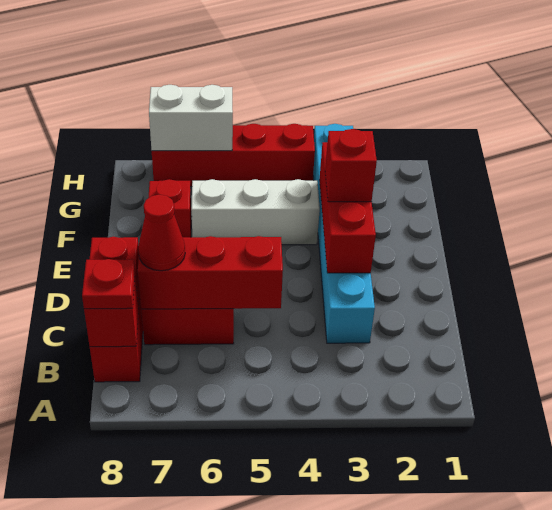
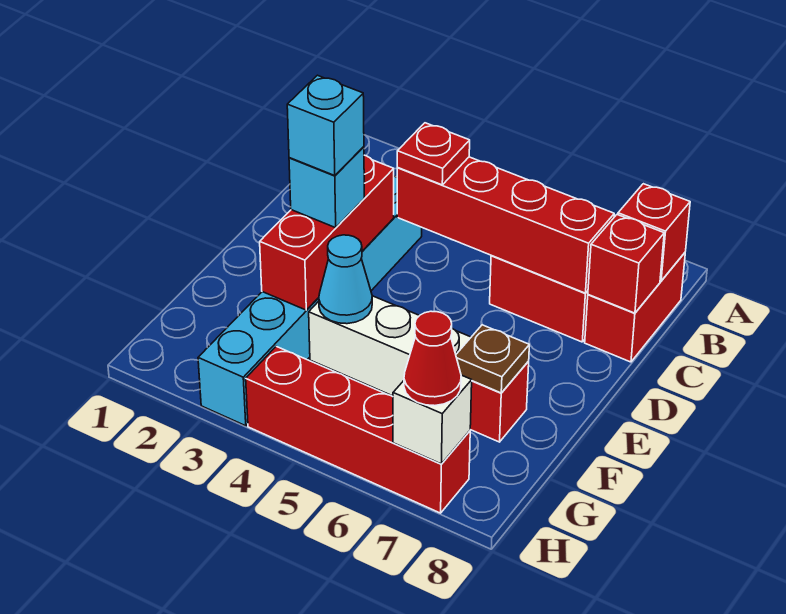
red plate B8 level 3 -> red plate C4 level 3
red brick C5:C7 level 2 -> red brick C4:C7 level 2
red cone C7 level 3 -> red cone H7 level 3
red brick E3 level 3 -> cyan brick E3 level 3
none -> cyan brick E3 level 4
none -> cyan cone F4 level 2
none -> brown plate F7 level 2
white brick H6:H7 level 2 -> white brick H7 level 2

